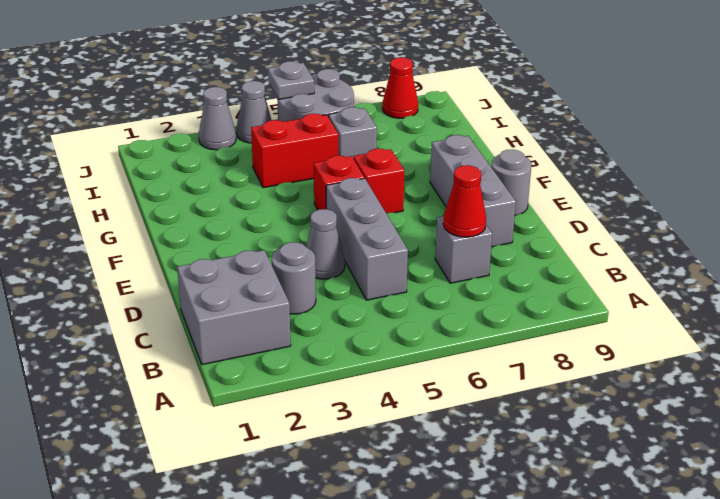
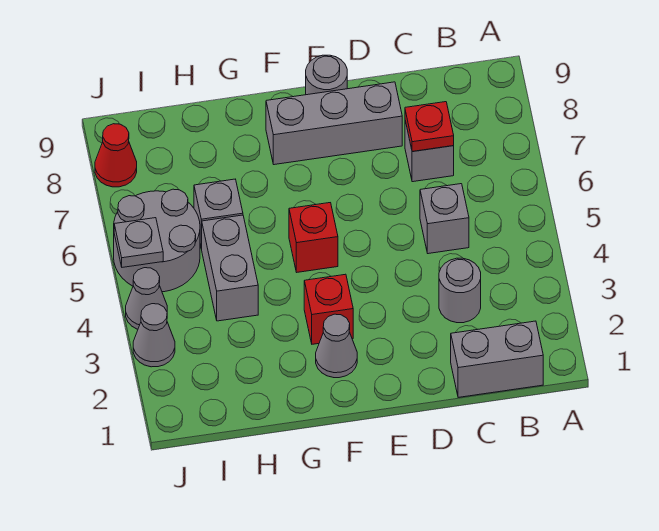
grey brick B1:C2 level 1 -> grey brick B1:C1 level 1
grey brick C5:E5 level 1 -> grey brick C5 level 1
red cone C7 level 2 -> red plate C7 level 2
grey cone D4 level 1 -> grey cone F2 level 1
red brick F6 level 1 -> red brick F3 level 1
red brick H4:H5 level 1 -> grey brick H4:H5 level 1

